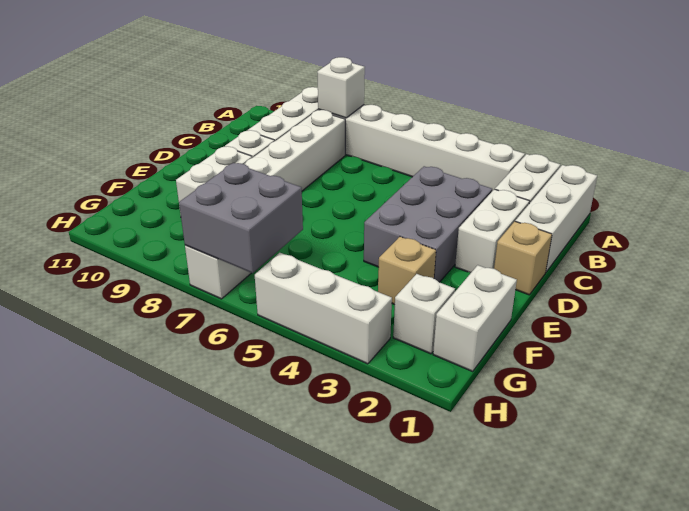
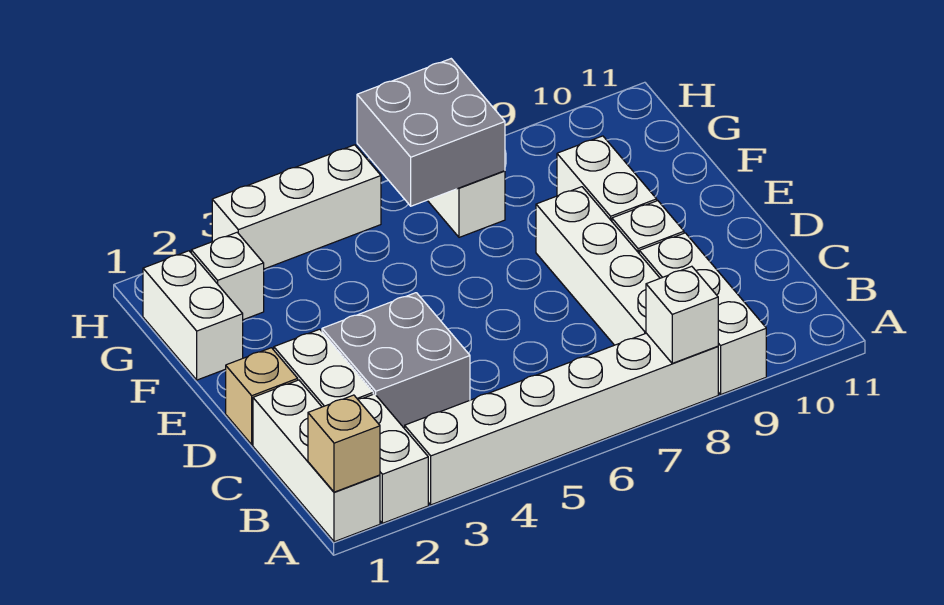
grey brick C3:E4 level 1 -> grey brick C3:D4 level 1
tan brick F3 level 1 -> tan brick A1 level 2

